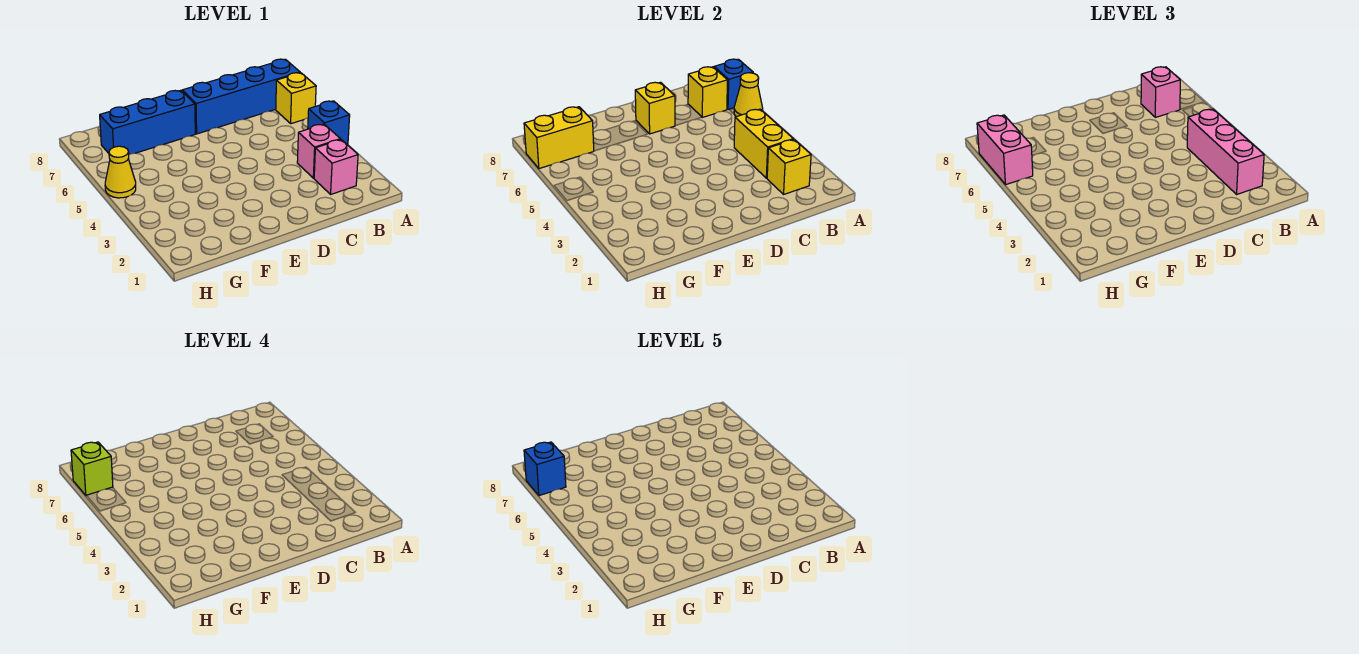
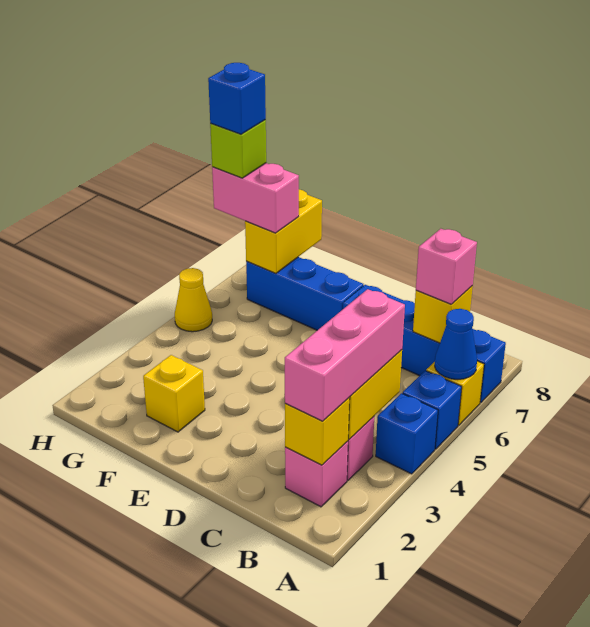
yellow cone A6 level 2 -> blue cone A6 level 2
blue brick A7 level 2 -> blue brick A5 level 1
yellow brick D7 level 2 -> yellow brick F2 level 1
yellow brick G7:H7 level 2 -> yellow brick G7:G8 level 2
pink brick H6:H7 level 3 -> pink brick G7:H7 level 3

